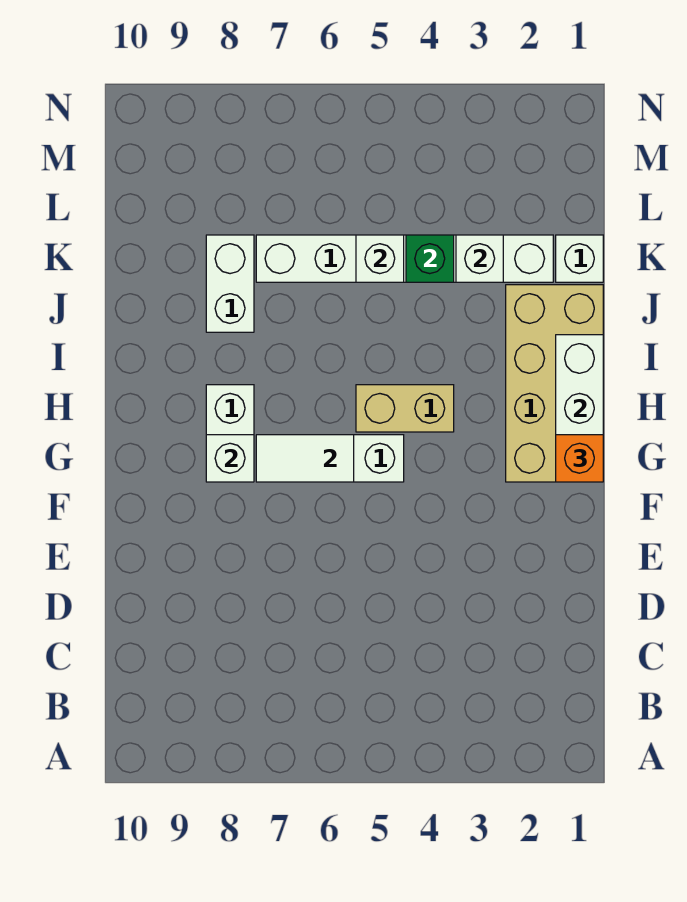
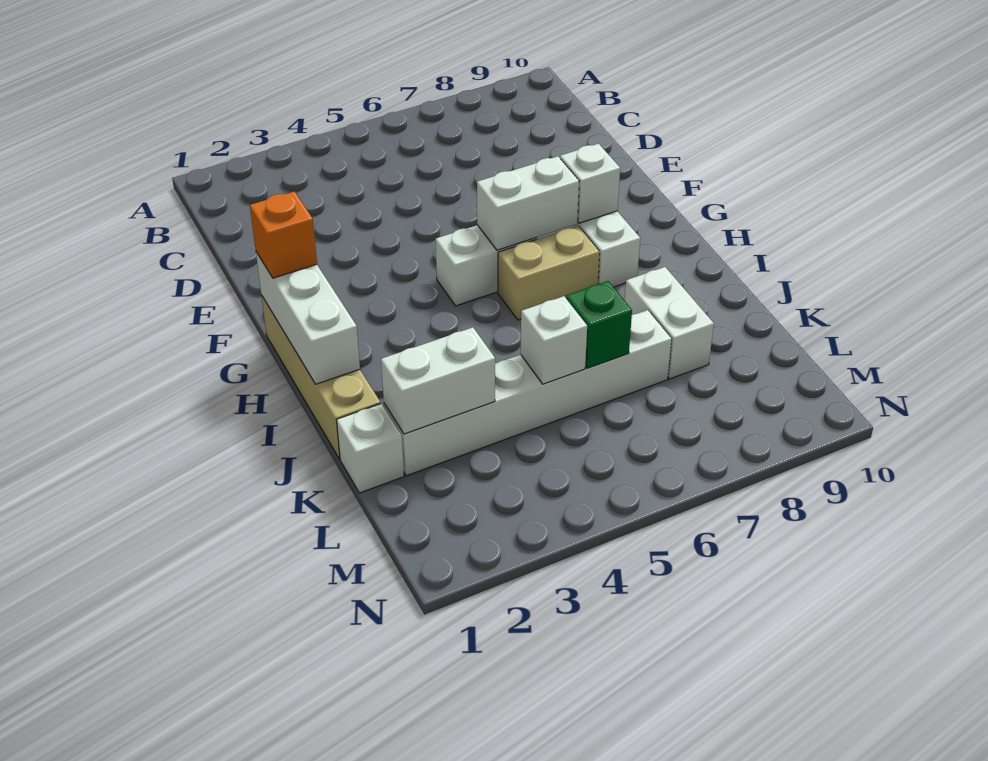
tan brick G1:J2 level 1 -> tan brick G1:J1 level 1
white tile G6:G7 level 2 -> white brick G6:G7 level 2
tan brick H4:H5 level 1 -> tan brick H6:H7 level 1
white brick K3 level 2 -> white brick K2:K3 level 2
green brick K4 level 2 -> green brick K6 level 2

